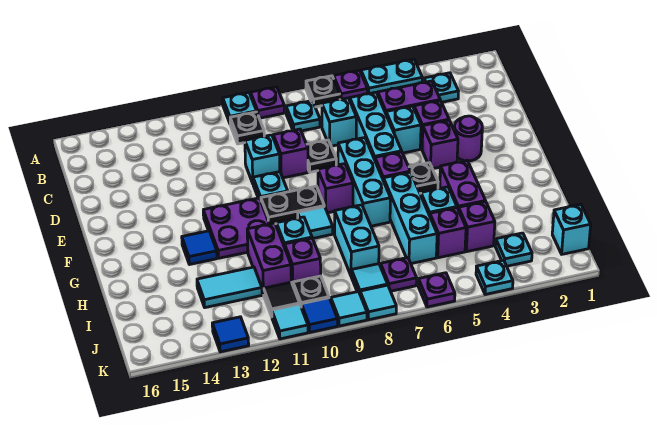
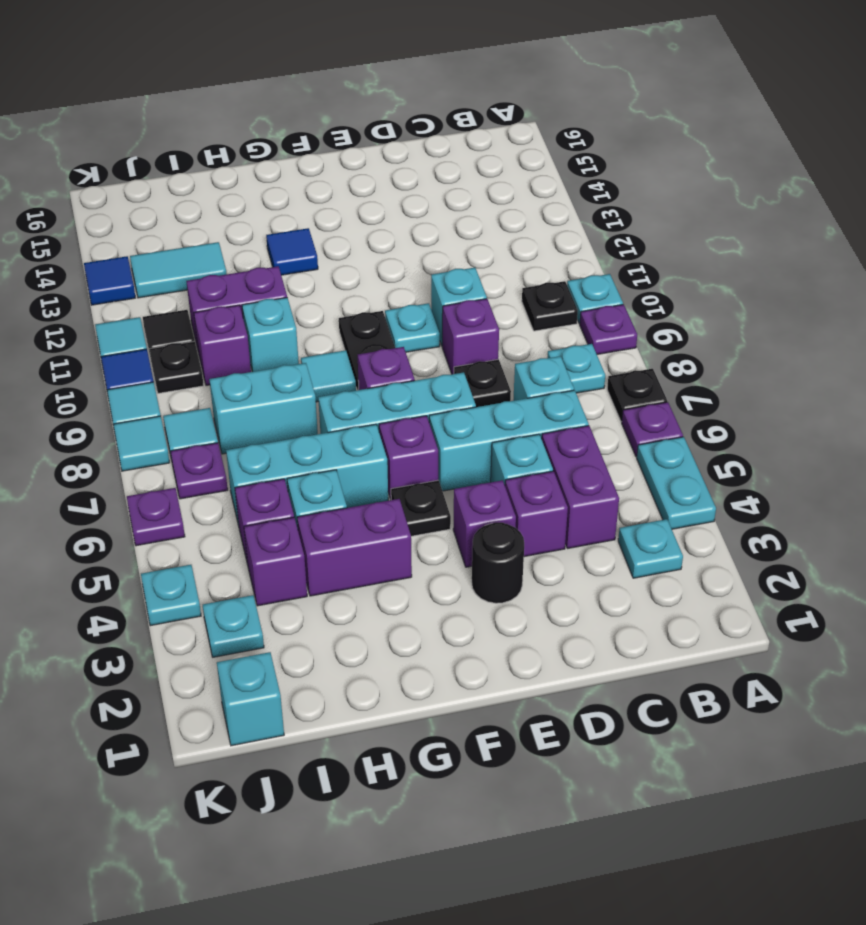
purple round brick E3 level 1 -> black round brick E3 level 1
purple plate F11:G12 level 1 -> none
cyan tile I12:I13 level 1 -> cyan tile I13:J13 level 1

